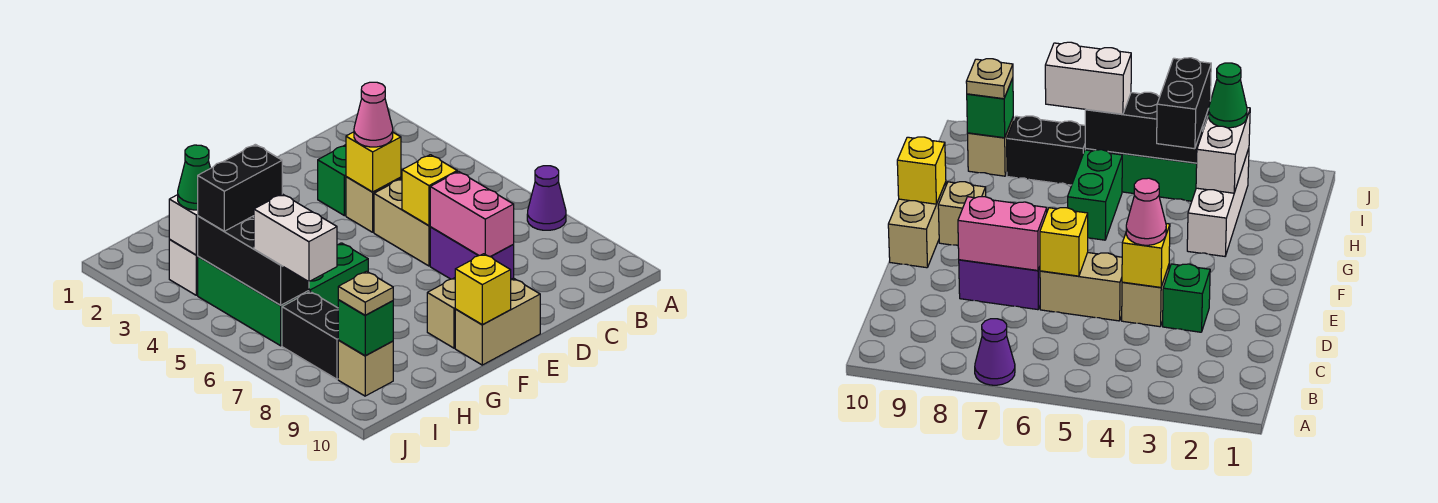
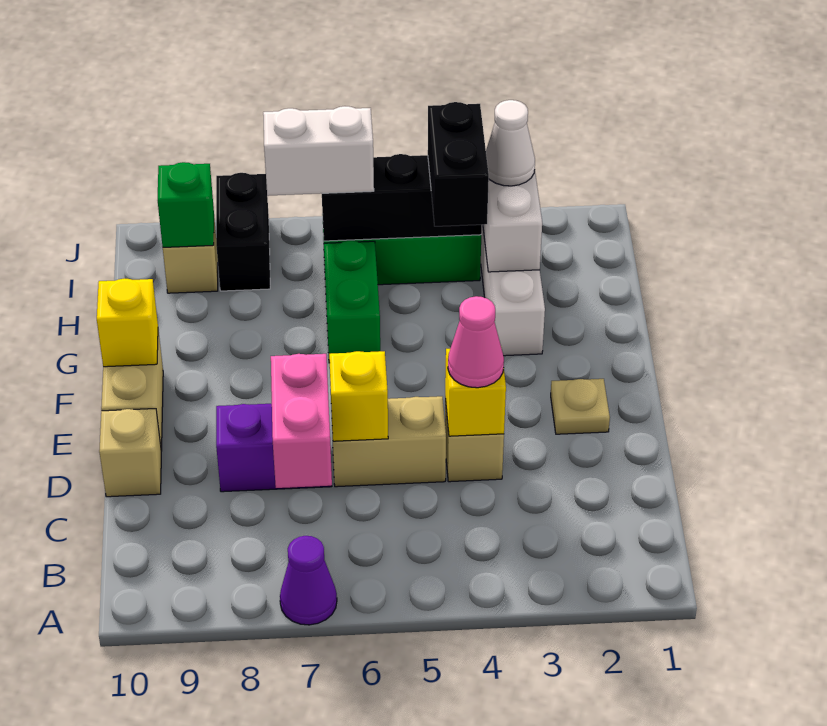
green brick D3 level 1 -> none
pink brick D7:D8 level 2 -> pink brick C7:D7 level 2
tan brick F9 level 1 -> tan brick D10 level 1
green cone I3 level 3 -> white cone I3 level 3
black brick I7:I8 level 1 -> black brick I8:J8 level 1
tan plate I9 level 3 -> tan plate E2 level 1

